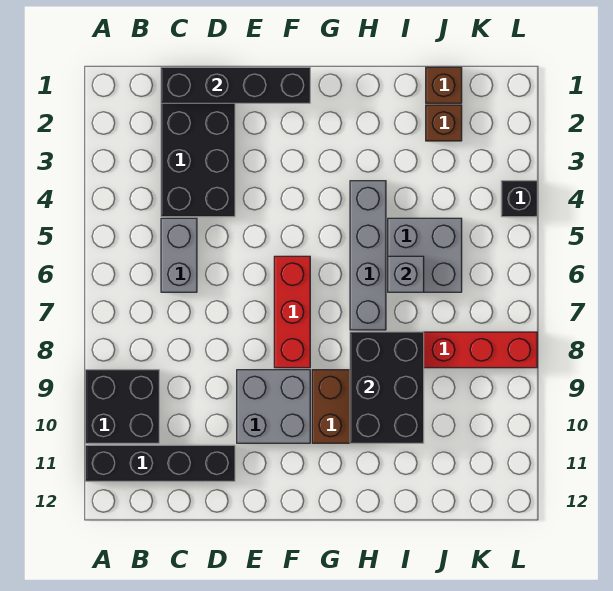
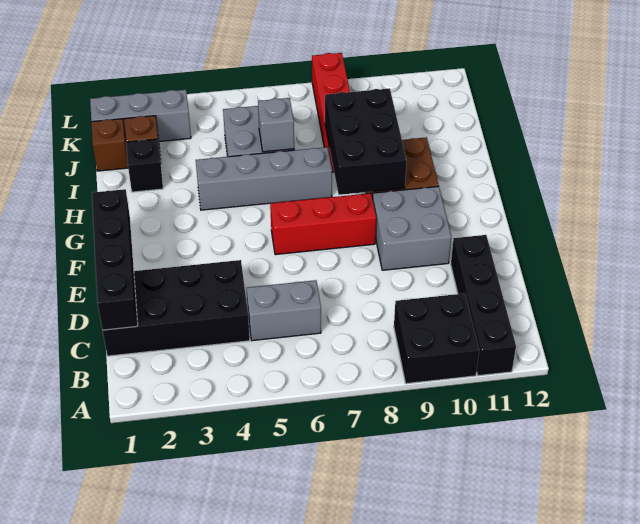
black brick H8:I10 level 2 -> black brick G8:I9 level 2
none -> grey brick K1:K3 level 1
black brick L4 level 1 -> black brick I2 level 1

